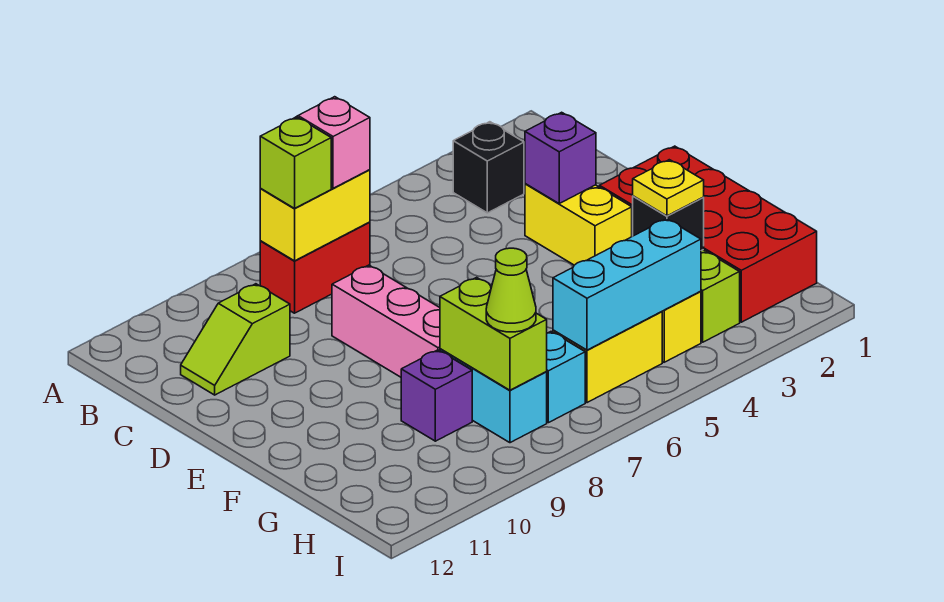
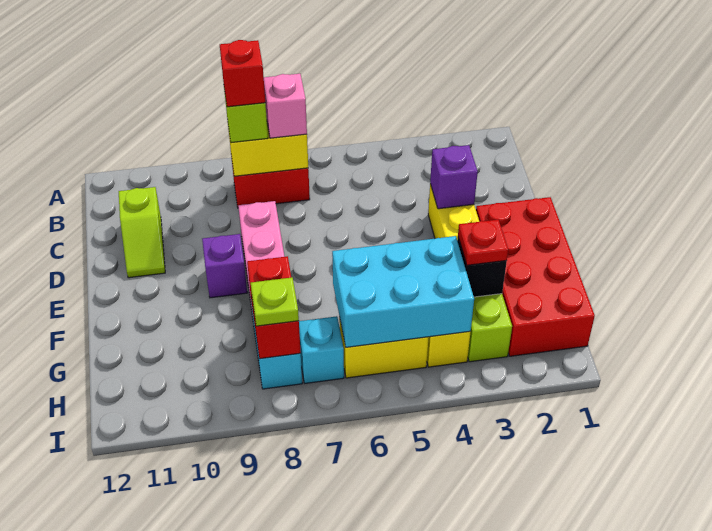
black brick B3 level 1 -> none
none -> red brick B8 level 4
lime slope C10:C11 level 1 top 10 -> lime slope C11:D11 level 1 top C
yellow plate G3 level 3 -> red plate G3 level 3
lime brick G8:H8 level 2 -> red brick G8:H8 level 2
purple brick G9 level 1 -> purple brick E9 level 1
cyan brick H4:H6 level 2 -> cyan brick G4:H6 level 2
lime cone H8 level 3 -> lime plate H8 level 3

